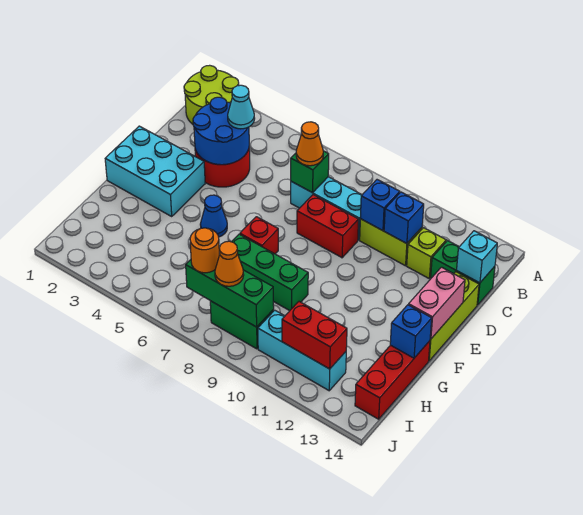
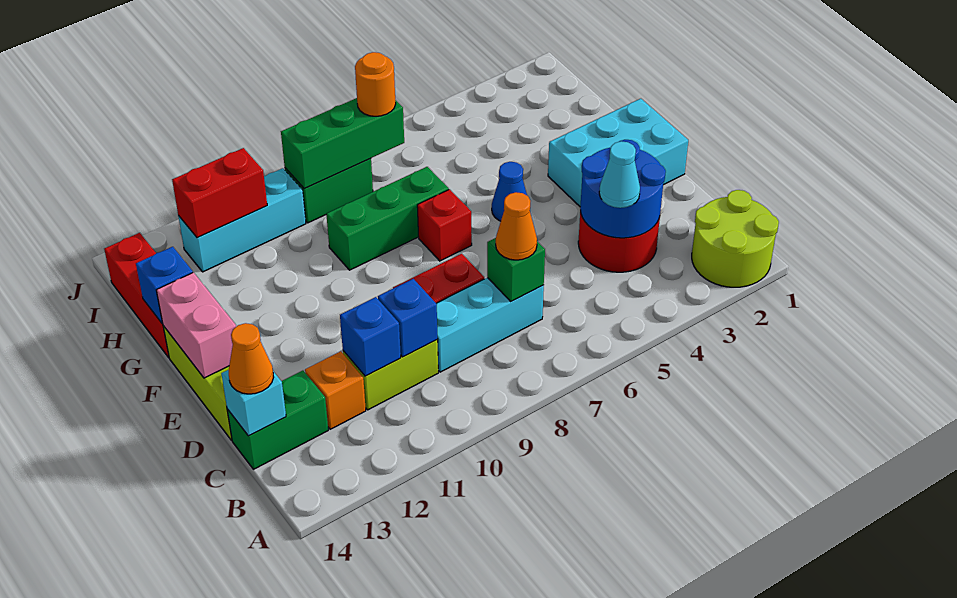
lime brick C12 level 1 -> orange brick C12 level 1
orange cone I8 level 3 -> orange cone C14 level 3

